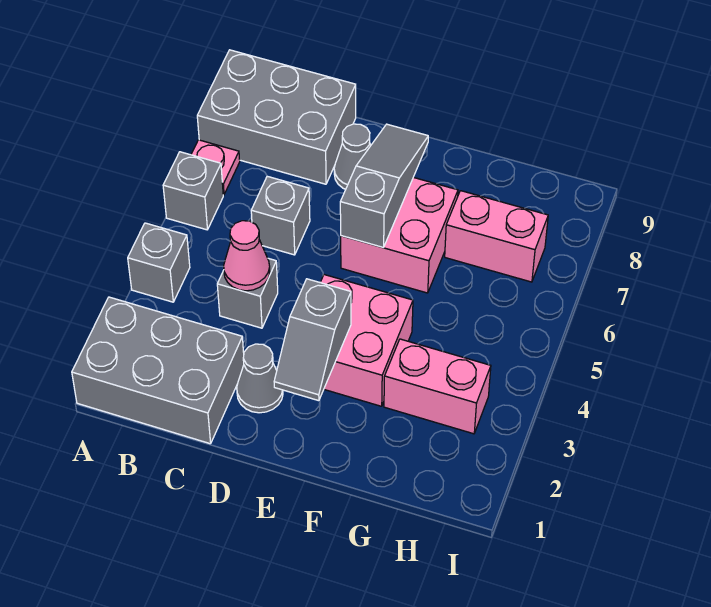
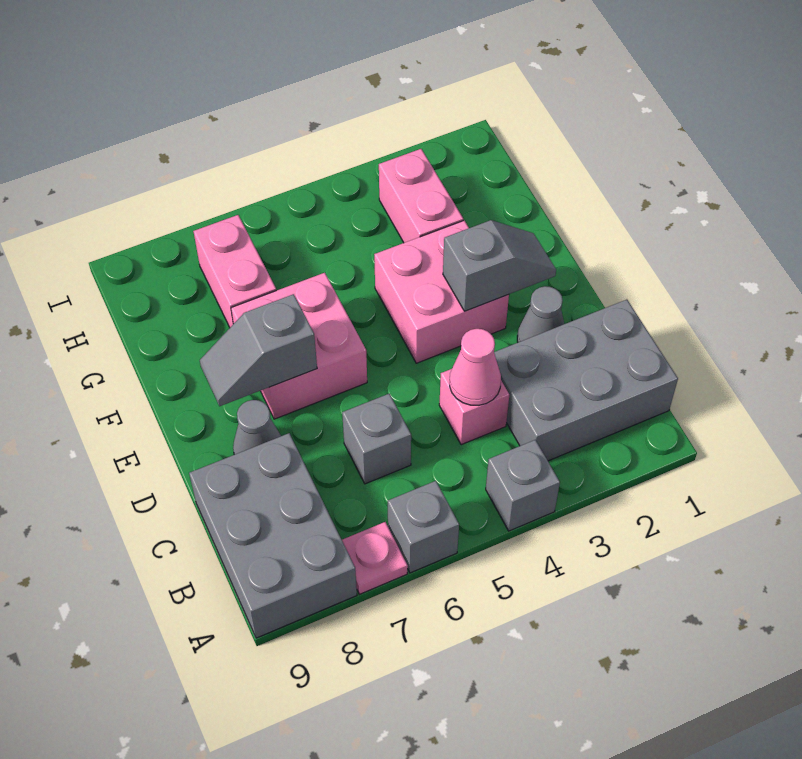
grey brick A1:C2 level 1 -> grey brick B1:C3 level 1
grey brick C4 level 1 -> pink brick C4 level 1
grey slope E6:E8 level 2 top 6 -> grey slope E7:E8 level 2 top 7

